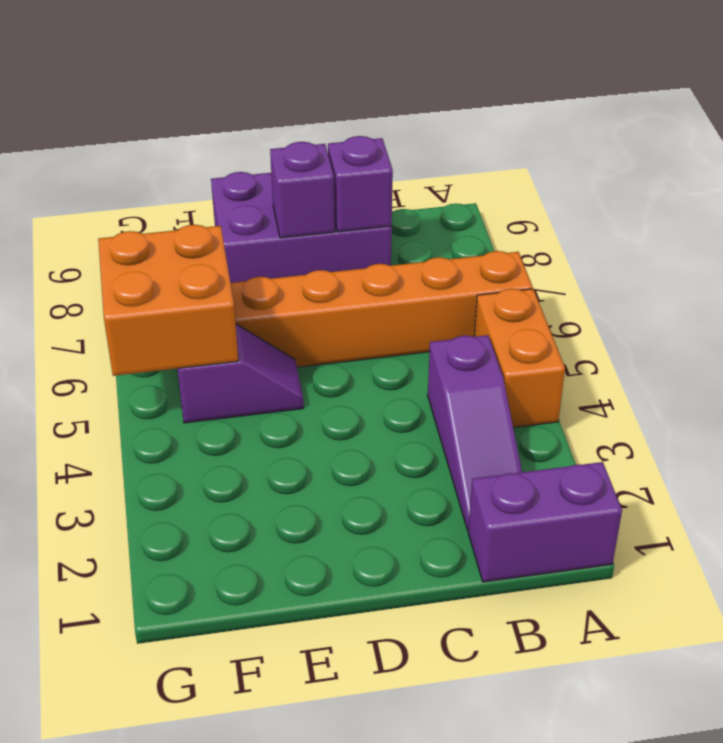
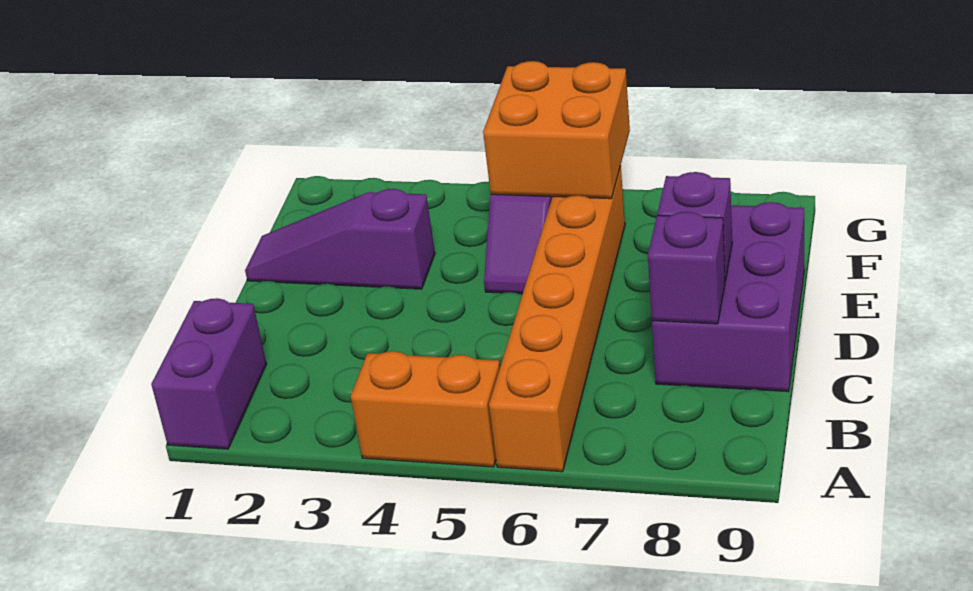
purple slope B2:B4 level 1 top 4 -> purple slope E1:E3 level 1 top 3

